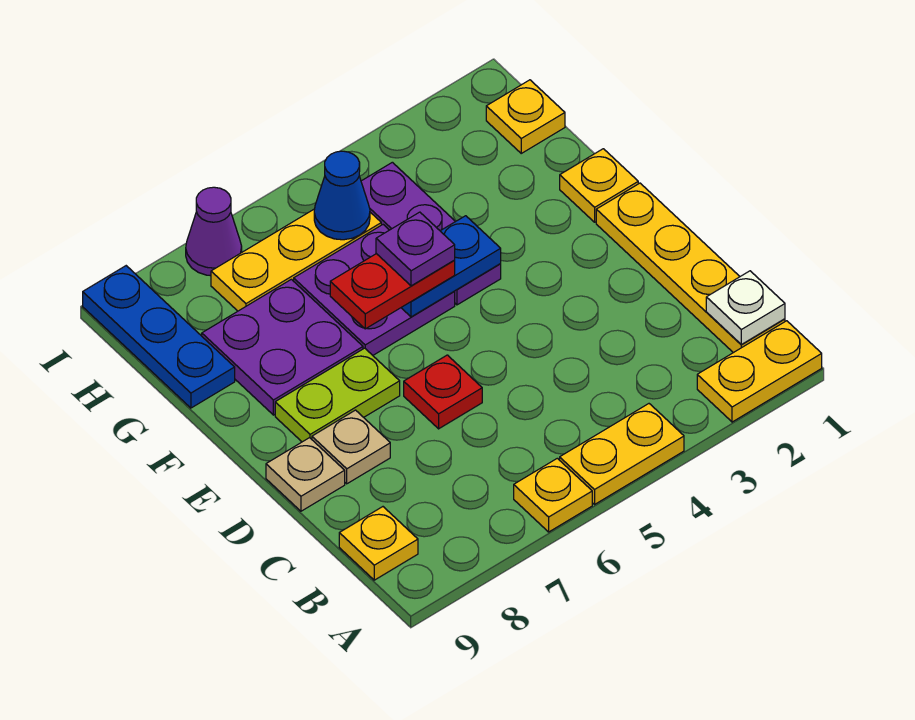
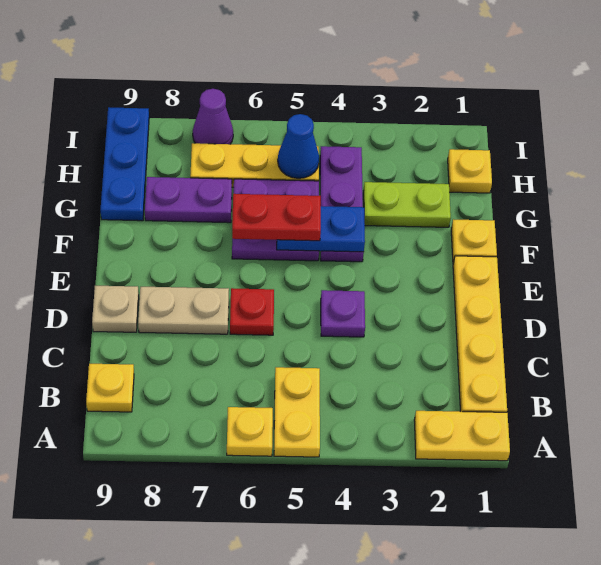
yellow plate A4:A5 level 1 -> yellow plate A5:B5 level 1
white plate B1 level 2 -> none
tan plate D8 level 1 -> tan plate D7:D8 level 1
lime plate E7:E8 level 1 -> lime plate G2:G3 level 1
purple plate F5 level 4 -> purple plate D4 level 1
purple plate F7:G8 level 1 -> purple plate G7:G8 level 1

